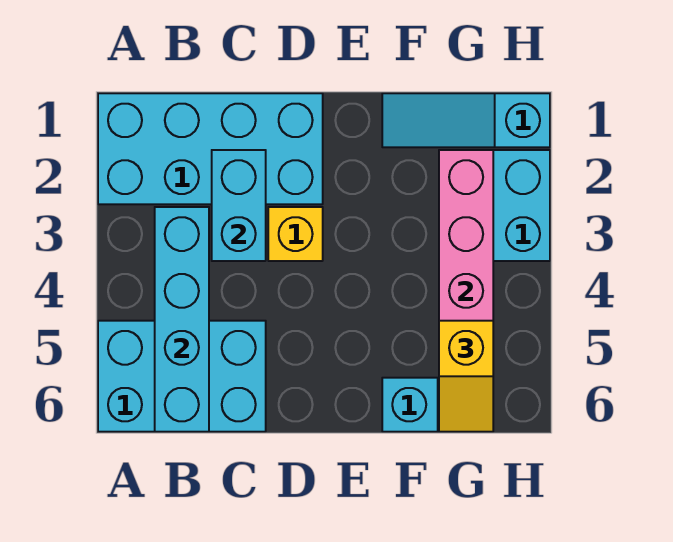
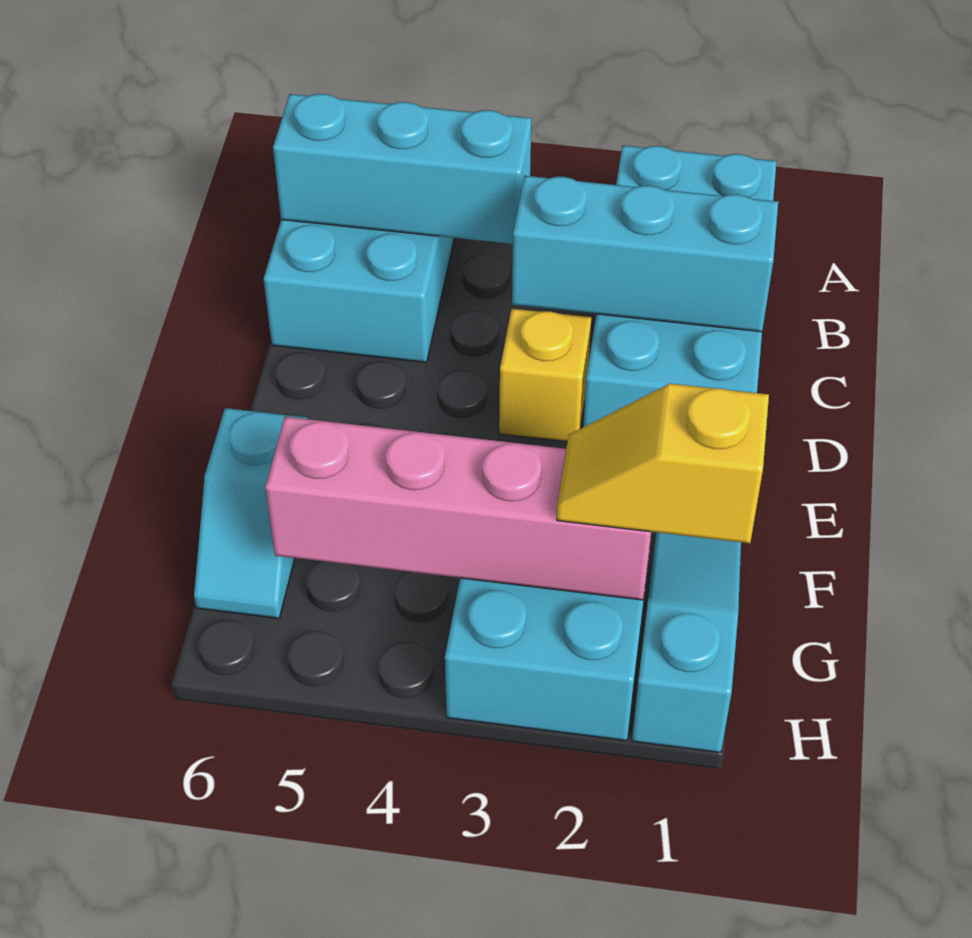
cyan brick B3:B6 level 2 -> cyan brick B4:B6 level 2
cyan brick C2:C3 level 2 -> cyan brick C1:C3 level 2
yellow slope G5:G6 level 3 top 5 -> yellow slope G1:G2 level 3 top 1

